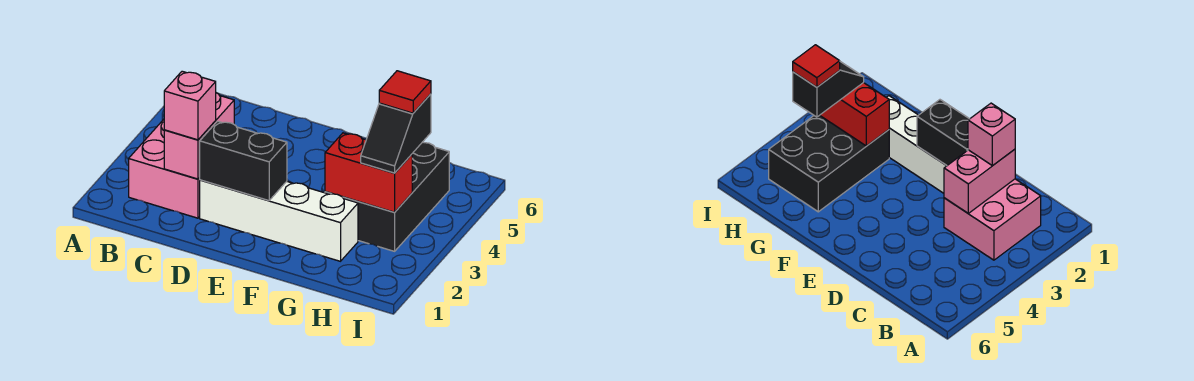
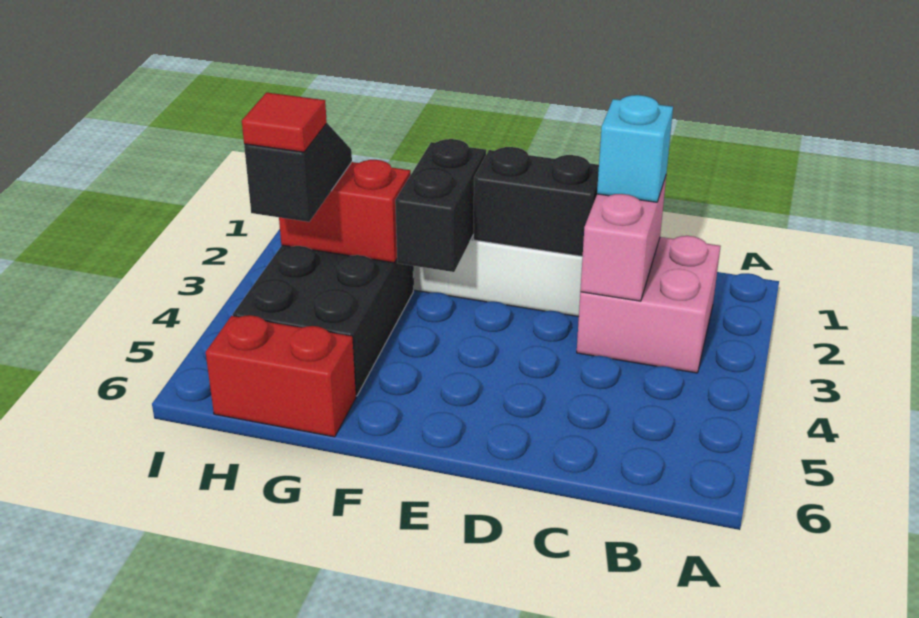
pink brick C2 level 3 -> cyan brick C2 level 3
none -> black brick F2:F3 level 2
none -> red brick G6:H6 level 1

